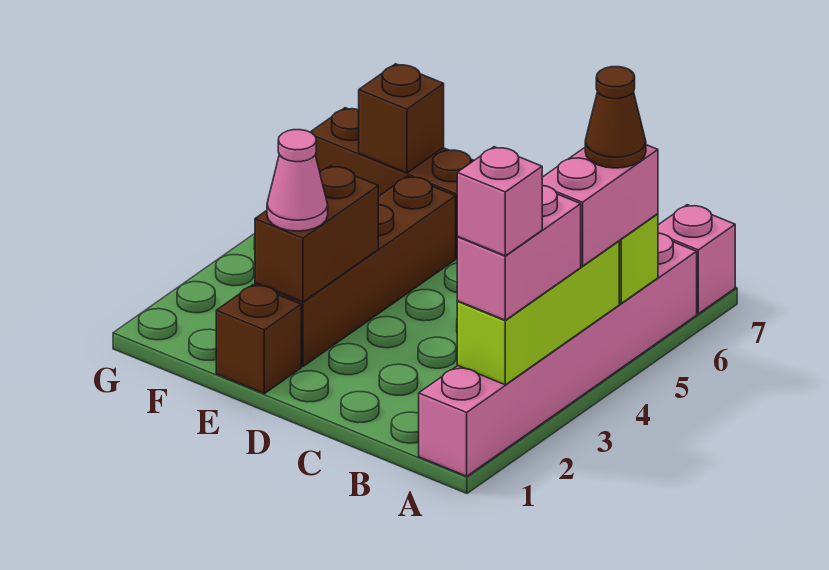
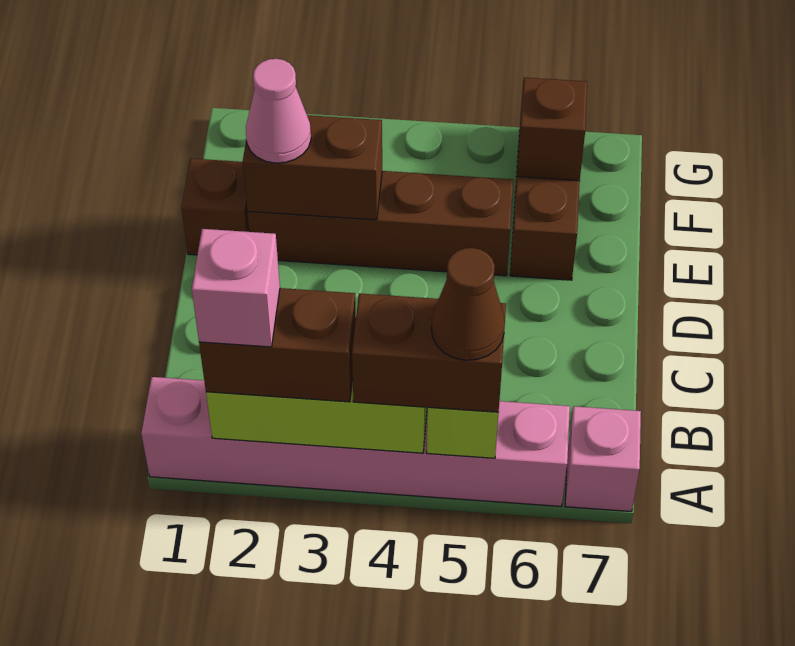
pink brick A2:A3 level 3 -> brown brick A2:A3 level 3
pink brick A4:A5 level 3 -> brown brick A4:A5 level 3

